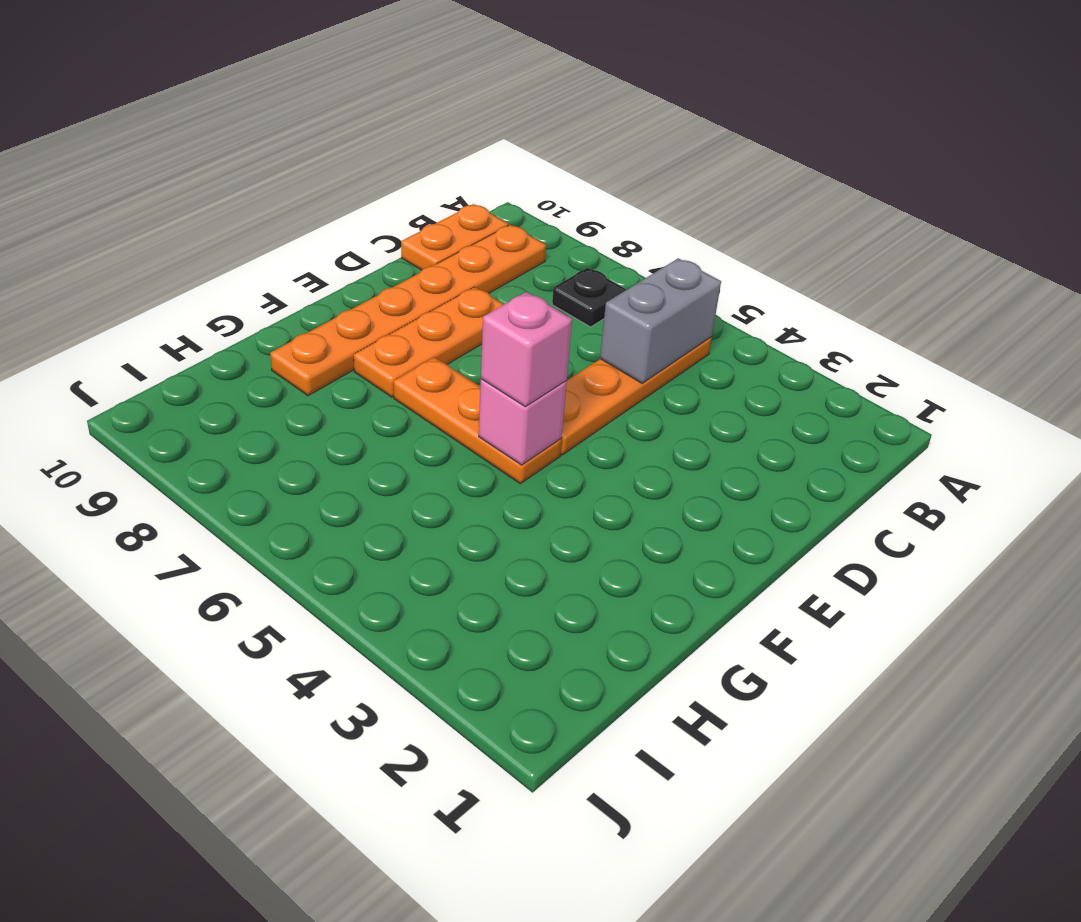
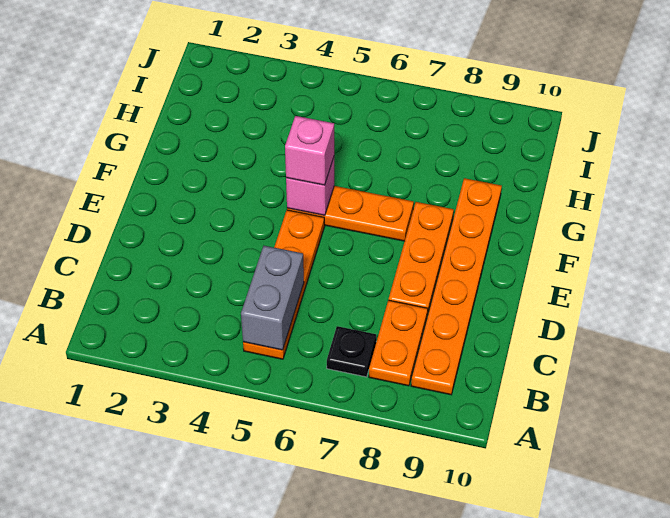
orange plate B10:C10 level 1 -> orange plate B8:C8 level 1

